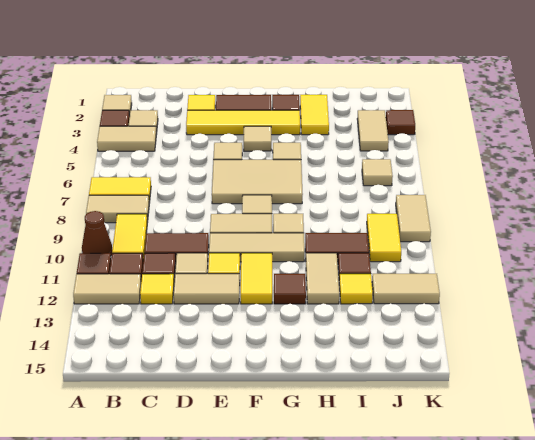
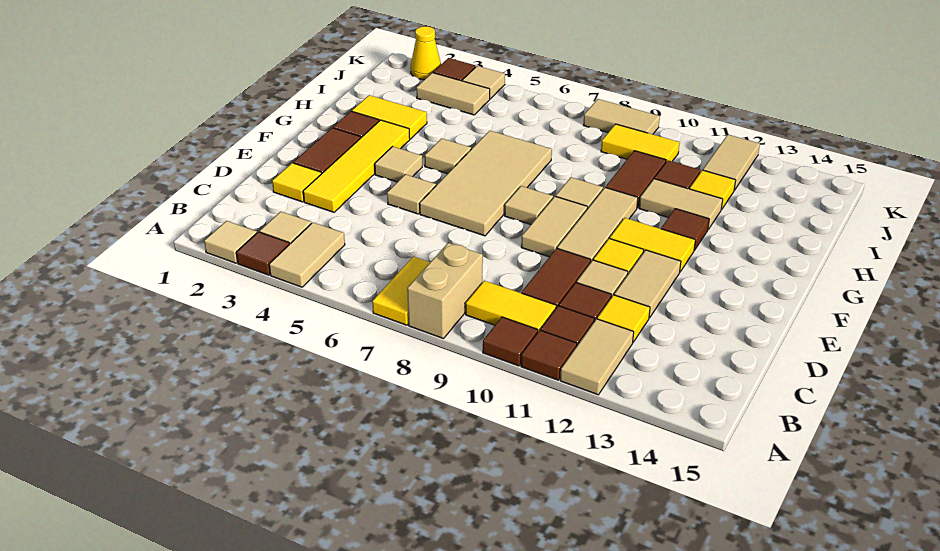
tan tile A8:B8 level 1 -> tan brick A8:B8 level 1
brown cone A10 level 1 -> brown tile A10 level 1
tan tile E6:G7 level 1 -> tan tile E6:H7 level 1
tan tile J6 level 1 -> tan tile K4 level 1
none -> yellow cone K2 level 1

